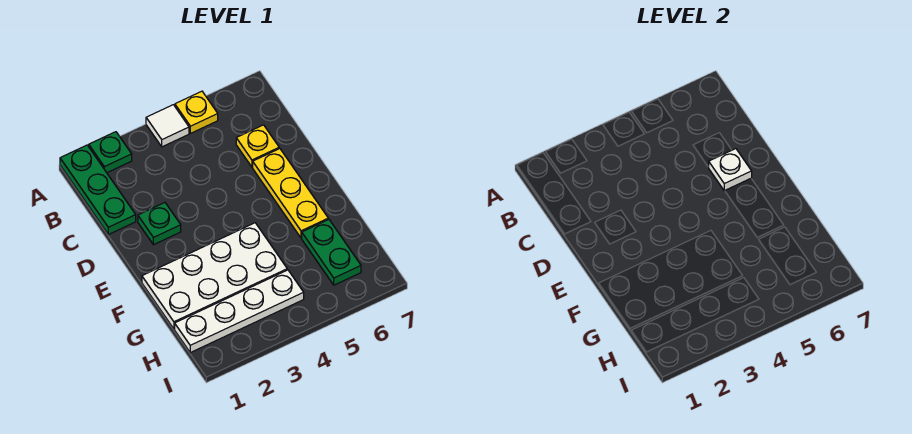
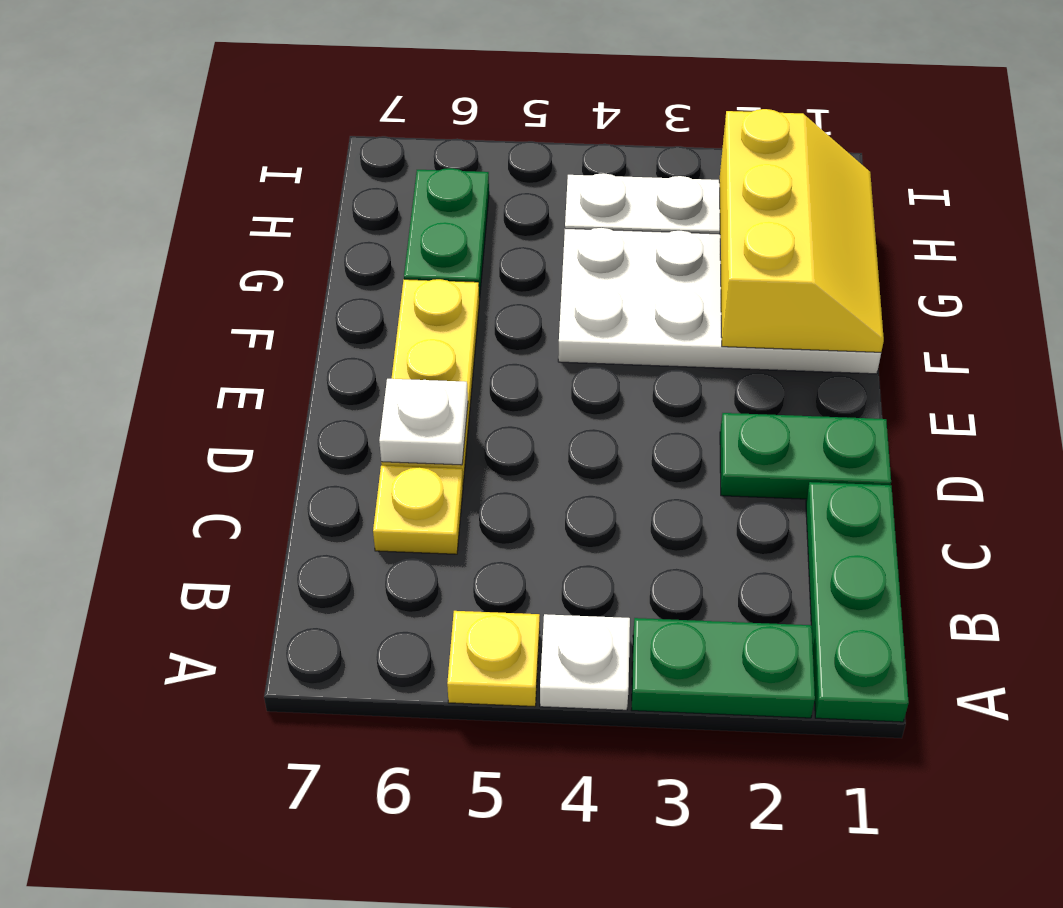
green plate A2 level 1 -> green plate A2:A3 level 1
white tile A4 level 1 -> white plate A4 level 1
green plate D2 level 1 -> green plate D1:D2 level 1
none -> yellow slope F1:H2 level 2 top 2

